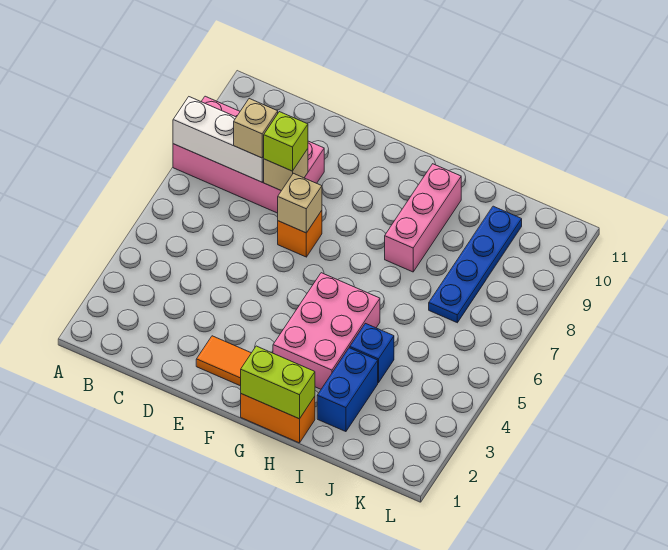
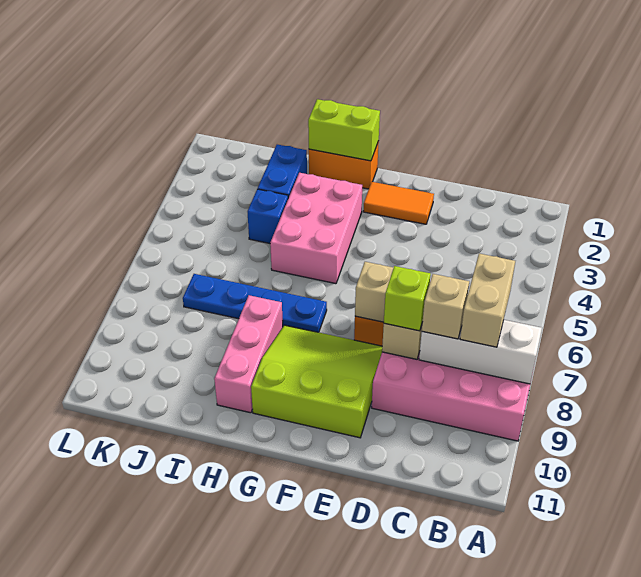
none -> tan brick B7:B8 level 3
none -> lime slope E8:G10 level 1 top 10
blue plate J7:J10 level 1 -> blue plate G7:J7 level 1

